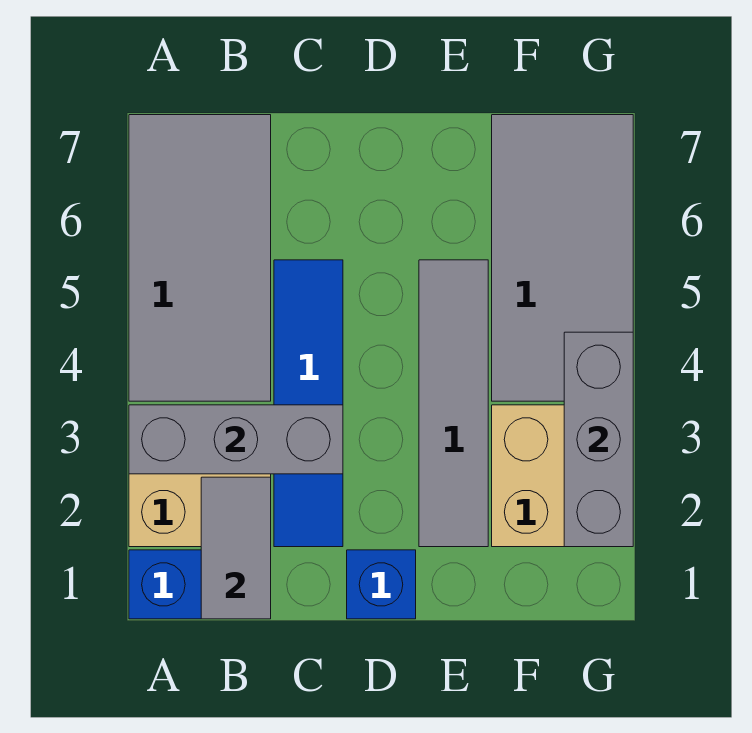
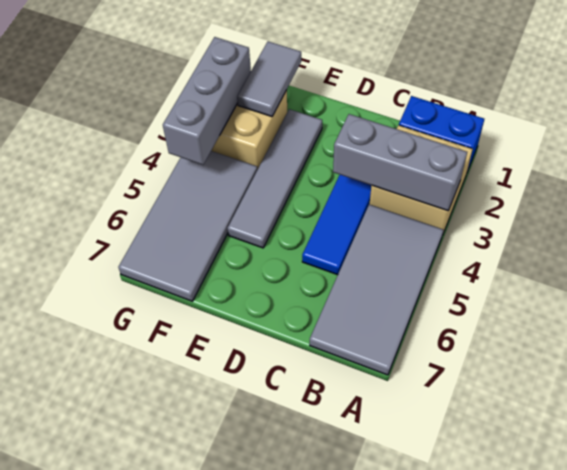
grey tile B1:B2 level 2 -> grey tile F1:F2 level 2
blue brick D1 level 1 -> none

